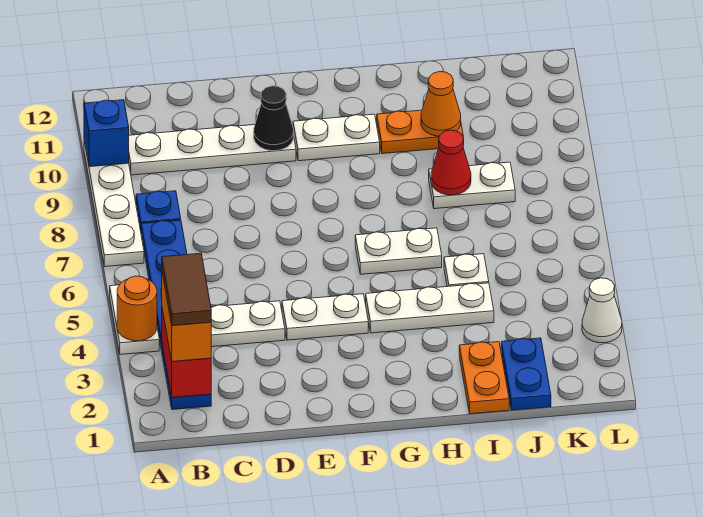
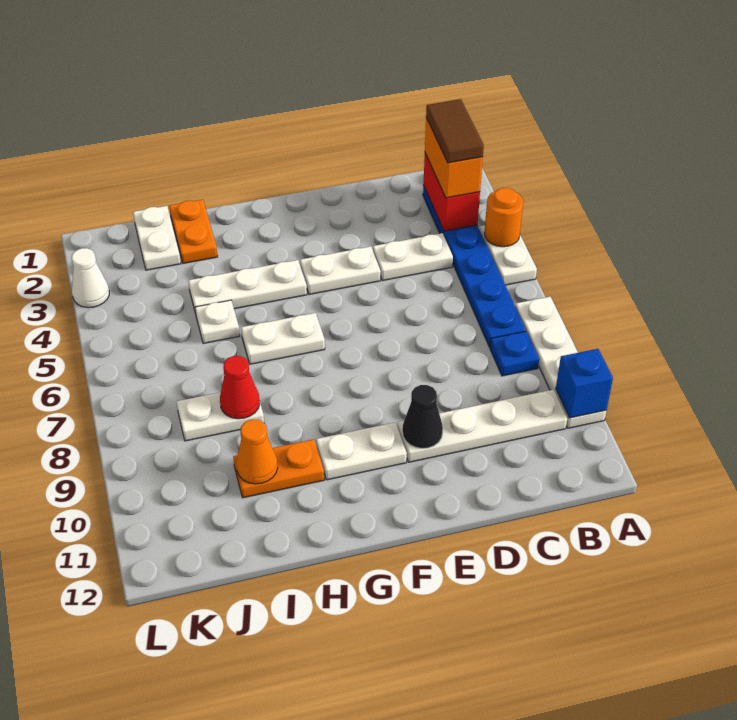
blue plate J1:J2 level 1 -> white plate J1:J2 level 1

